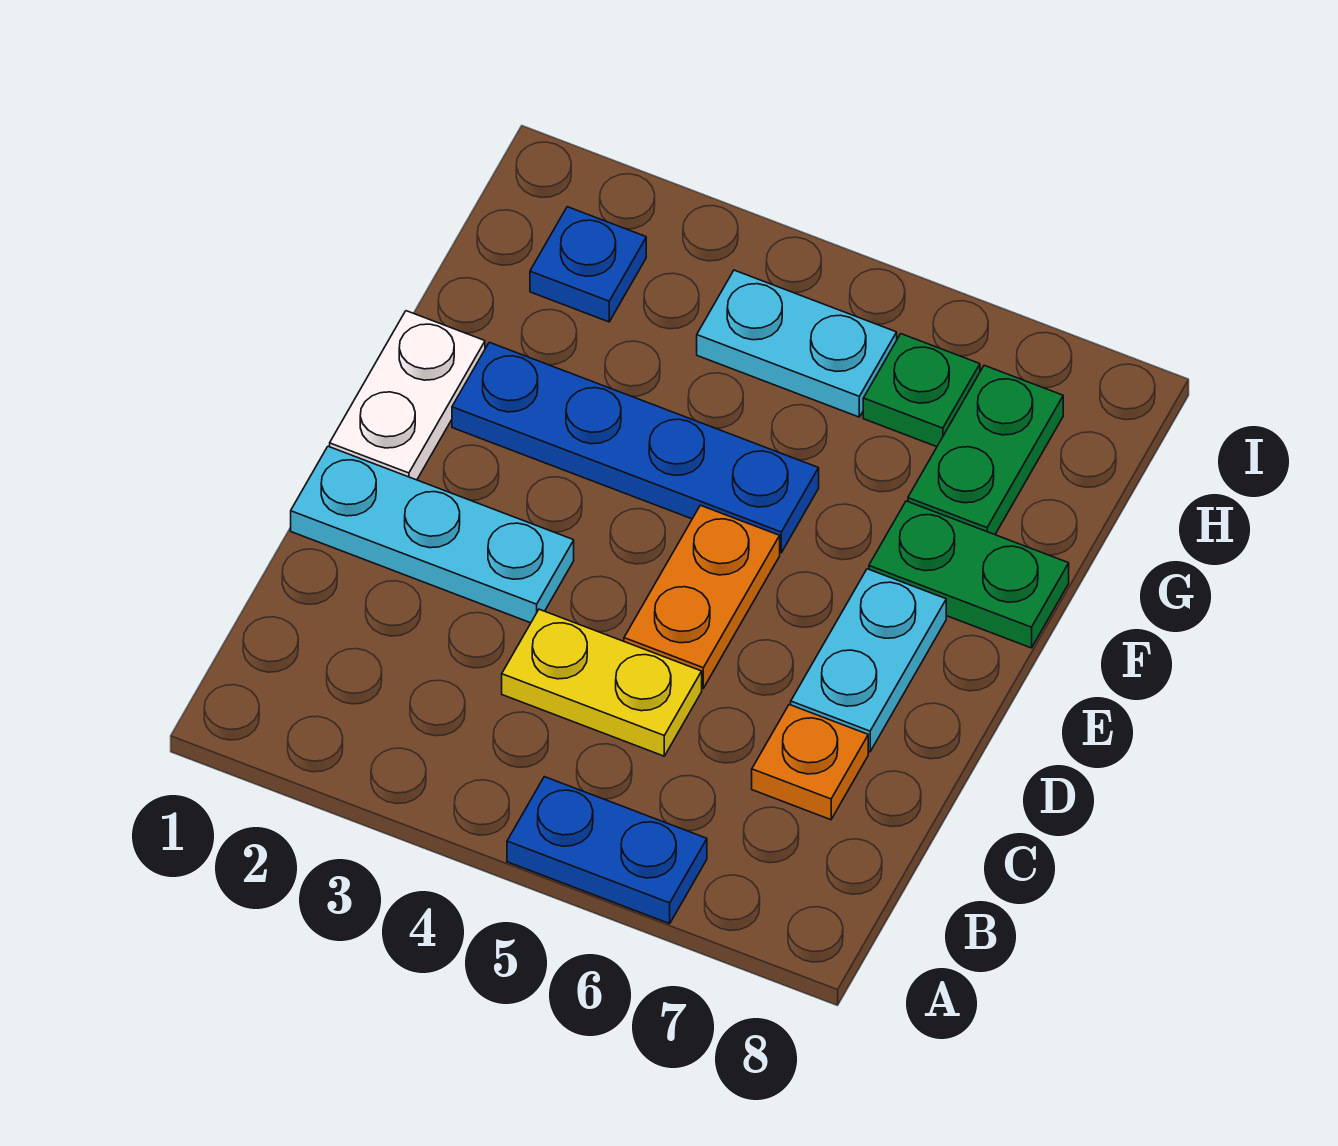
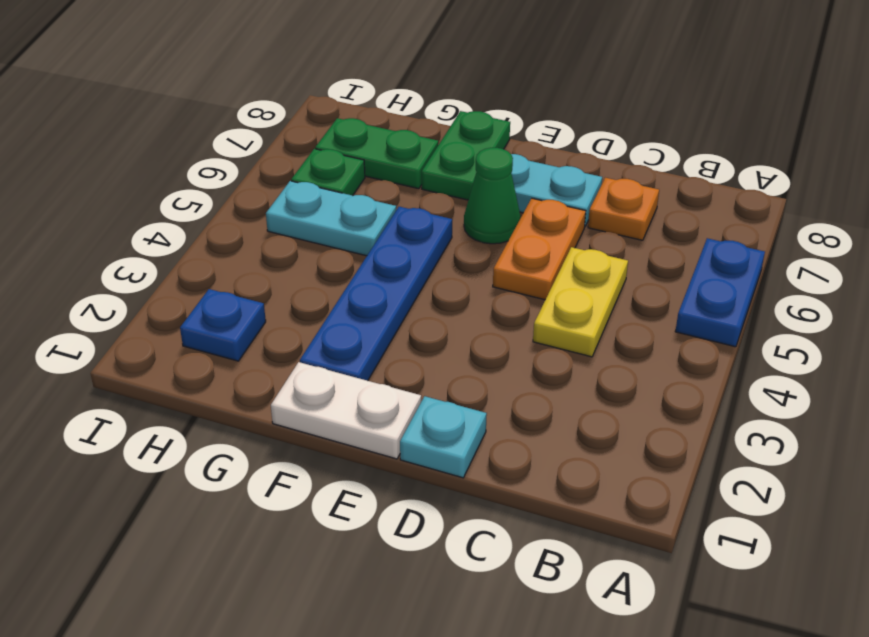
cyan plate D1:D3 level 1 -> cyan plate D1 level 1
orange plate D5:E5 level 1 -> orange plate D5:D6 level 1
none -> green cone E6 level 1
cyan plate H4:H5 level 1 -> cyan plate G5:H5 level 1

